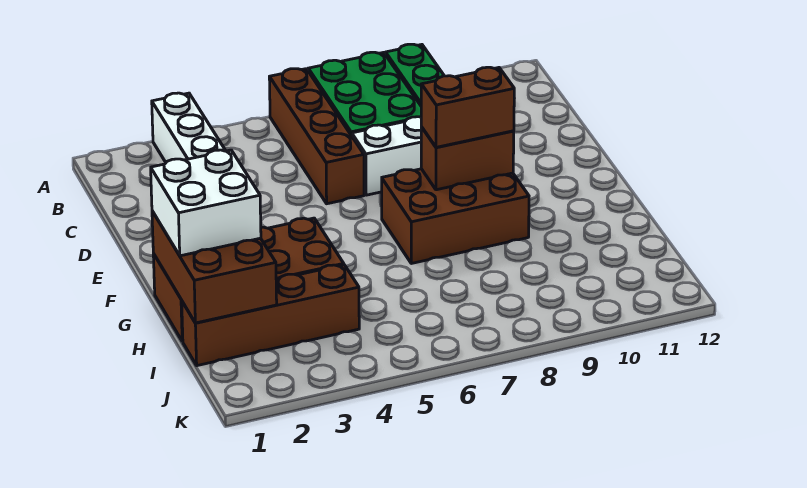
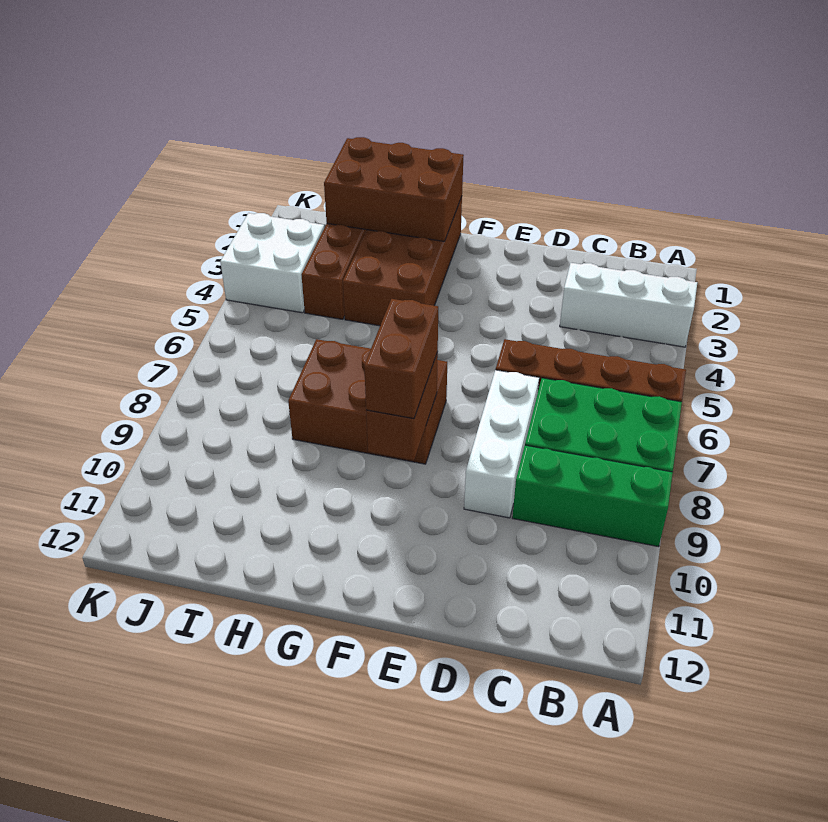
brown brick F7:G9 level 1 -> brown brick F7:H8 level 1
white brick G1:H2 level 3 -> white brick J3:K4 level 1

